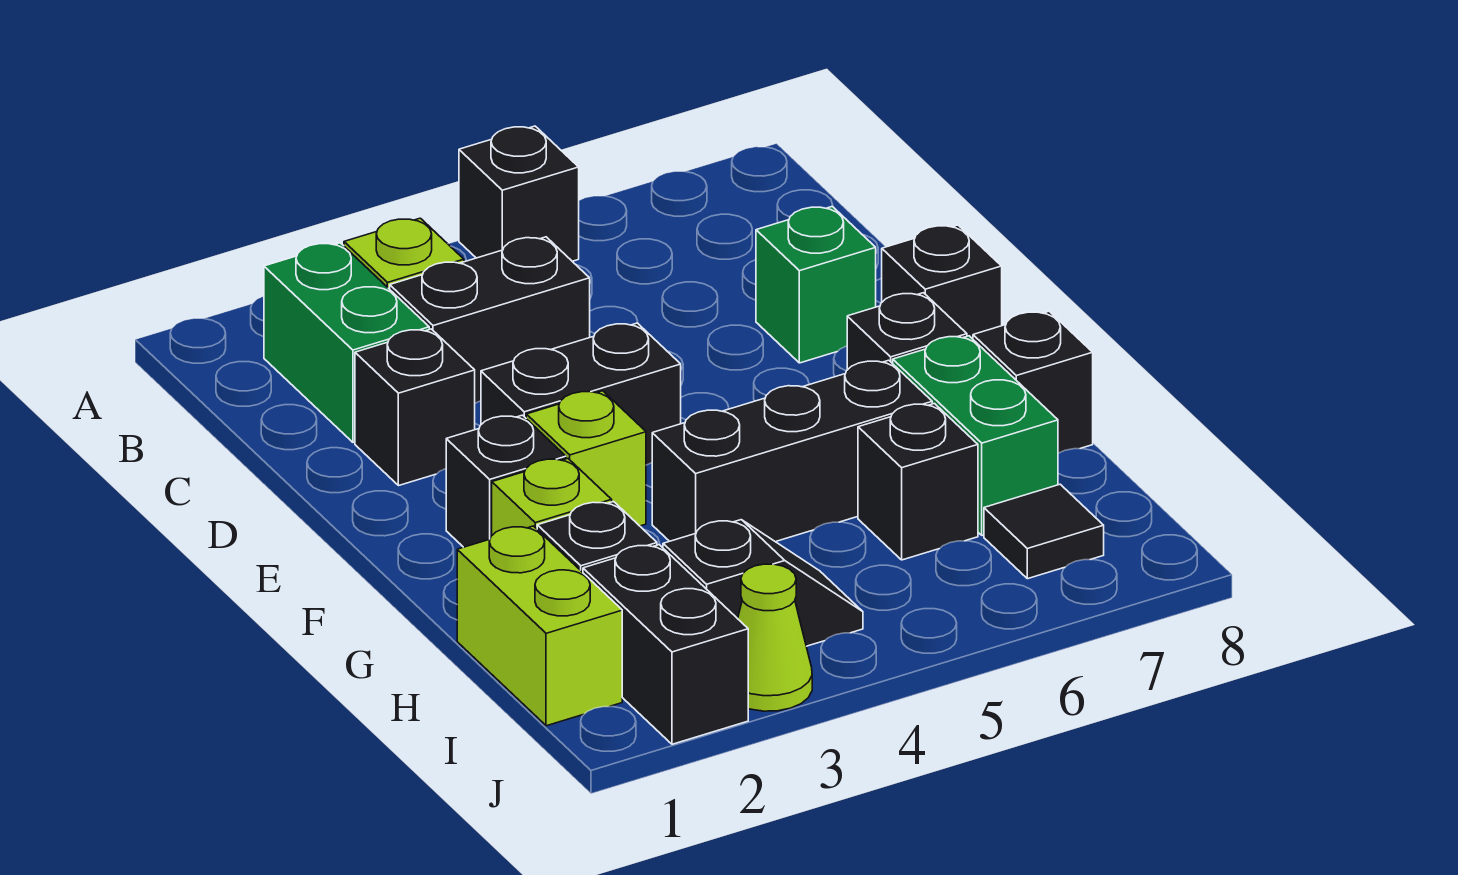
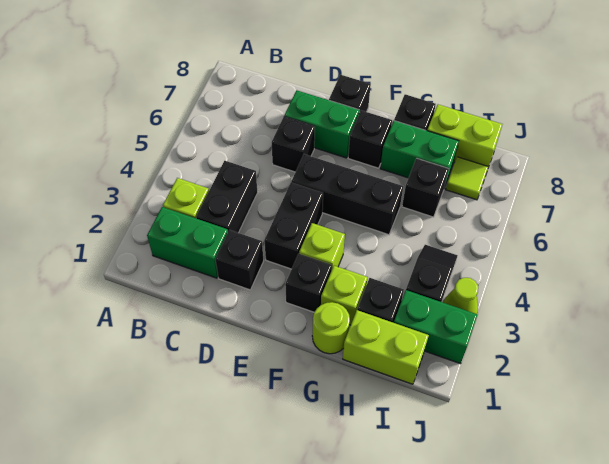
black brick A5 level 1 -> black brick D6 level 1
green brick D7 level 1 -> green brick D7:E7 level 1
none -> lime round brick G1 level 1
black brick G4:G6 level 1 -> black brick E5:G5 level 1
none -> lime brick H8:I8 level 1
black brick I2:J2 level 1 -> green brick I2:J2 level 1
black tile I7 level 1 -> lime tile I7 level 1

